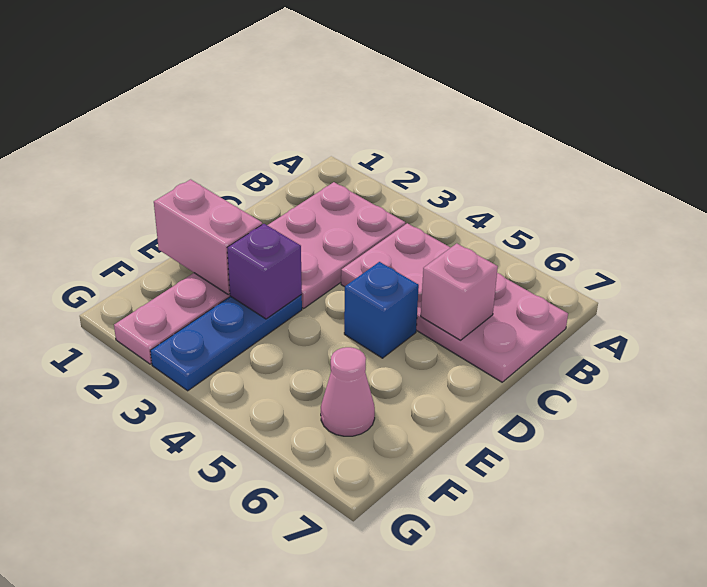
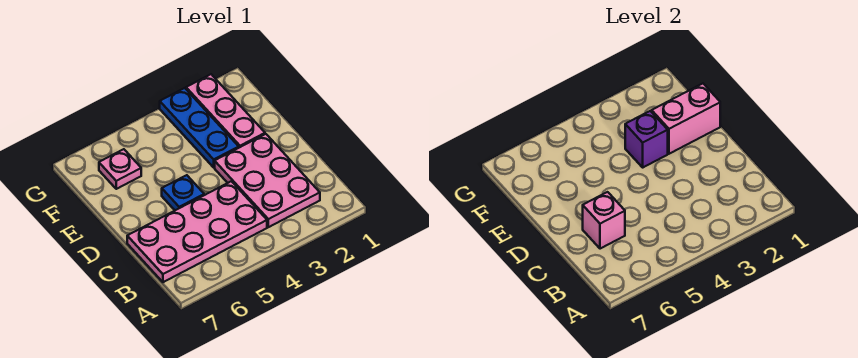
blue brick D5 level 1 -> blue plate D5 level 1
pink cone F6 level 1 -> pink plate F6 level 1

